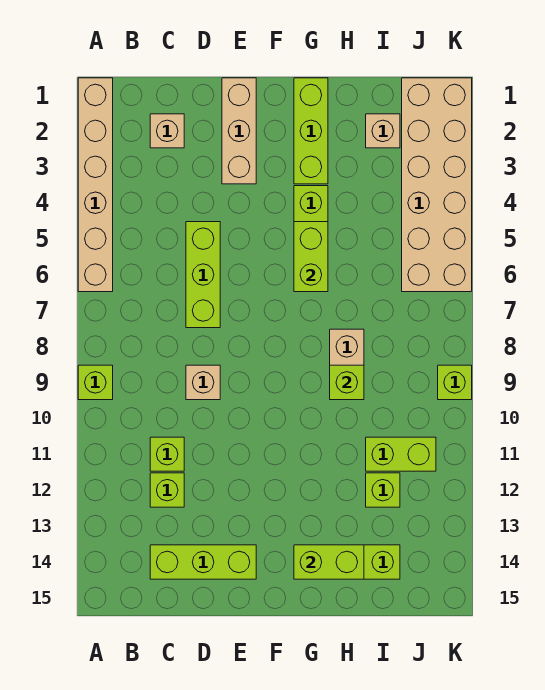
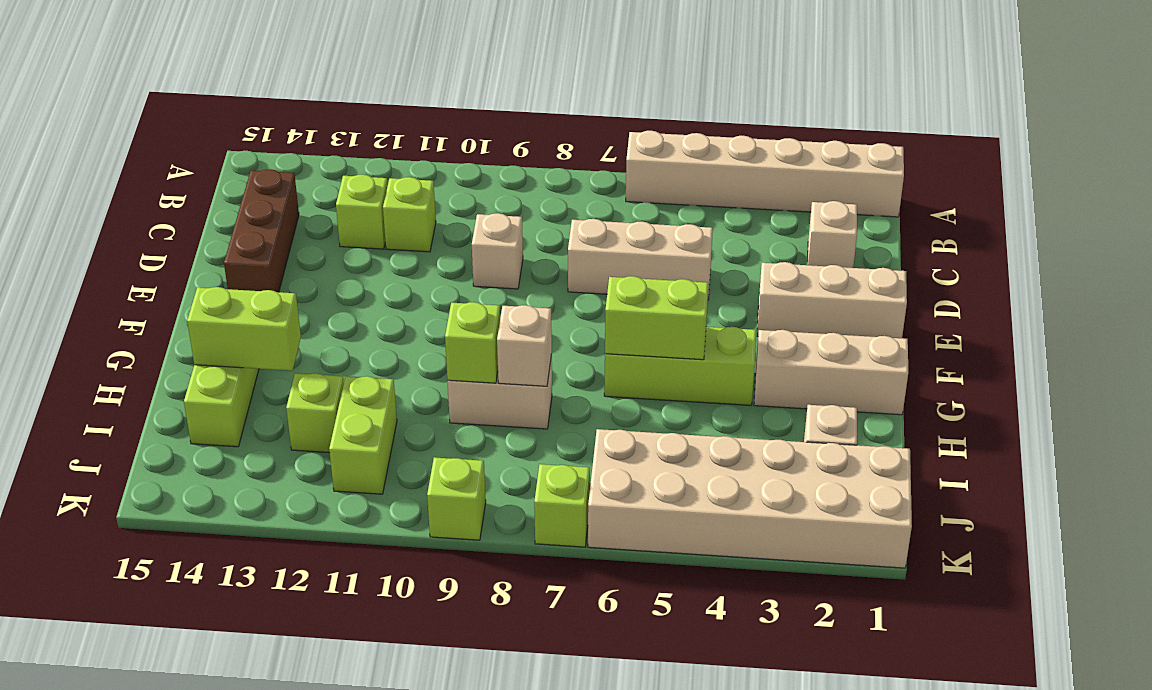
lime brick A9 level 1 -> lime brick K7 level 1
lime brick C14:E14 level 1 -> brown brick C14:E14 level 1
lime brick D5:D7 level 1 -> tan brick D5:D7 level 1
lime brick G1:G3 level 1 -> tan brick G1:G3 level 1
lime brick G14:H14 level 2 -> lime brick H13:H14 level 2
none -> tan brick H8 level 2

